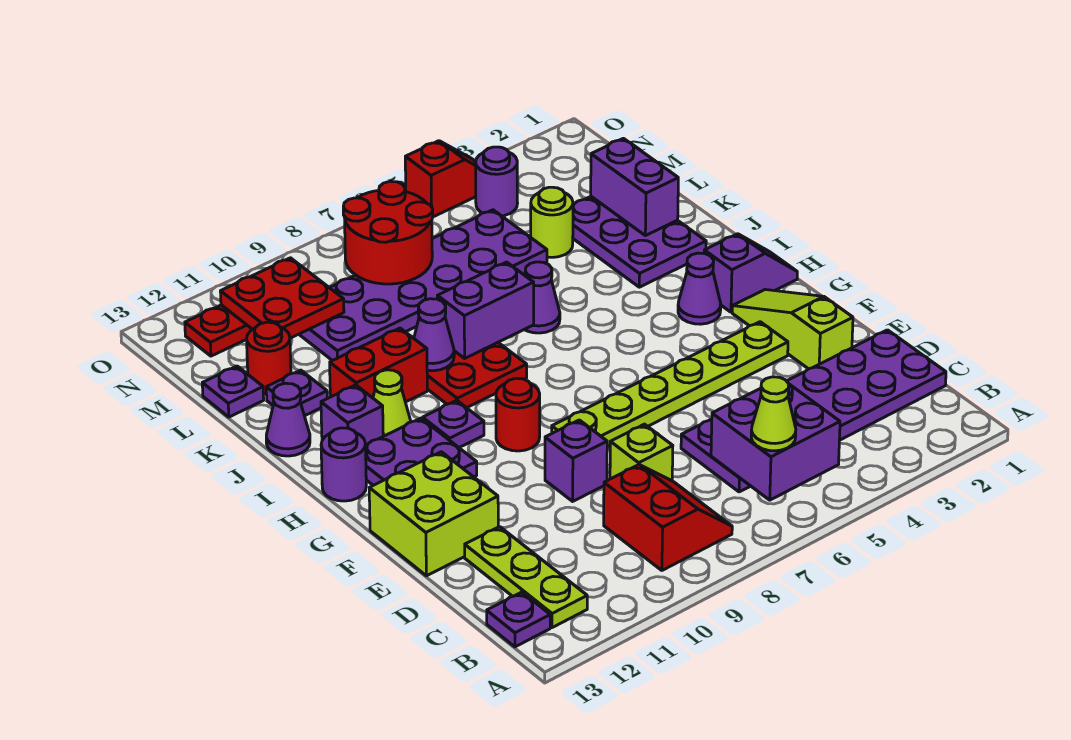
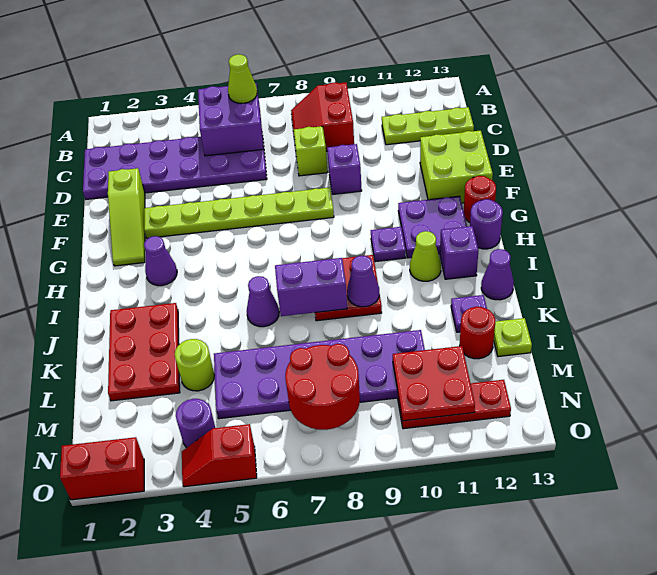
lime plate B12:D12 level 1 -> lime plate C11:C13 level 1
purple plate B13 level 1 -> none
red round brick G9 level 1 -> red round brick G13 level 1
purple slope H1:H2 level 1 top 2 -> none
purple plate J2:L3 level 1 -> red plate J2:L3 level 1
red brick J10:J11 level 1 -> red brick O1:O2 level 1
purple brick K2:L2 level 2 -> none
purple plate L13 level 1 -> lime plate L13 level 1

